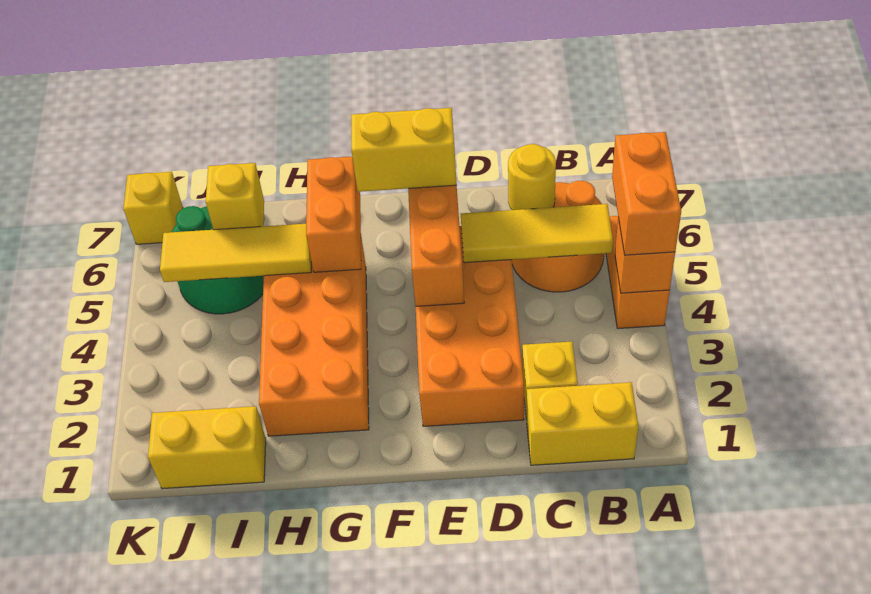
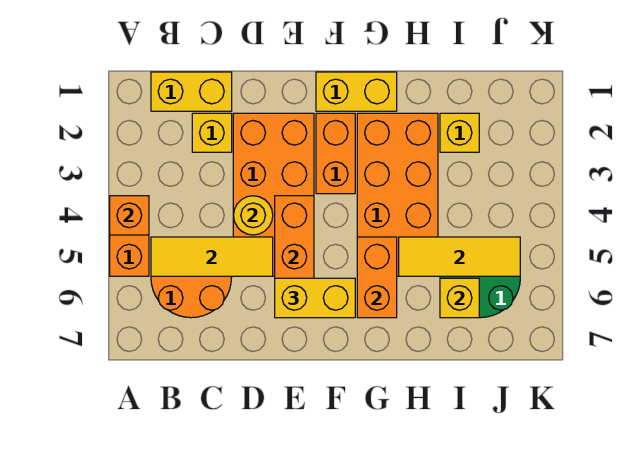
orange brick A4:A5 level 3 -> orange brick F2:F3 level 1
yellow round brick C6 level 2 -> yellow round brick D4 level 2
yellow brick I1:J1 level 1 -> yellow brick F1:G1 level 1
yellow brick K7 level 1 -> yellow brick I2 level 1

